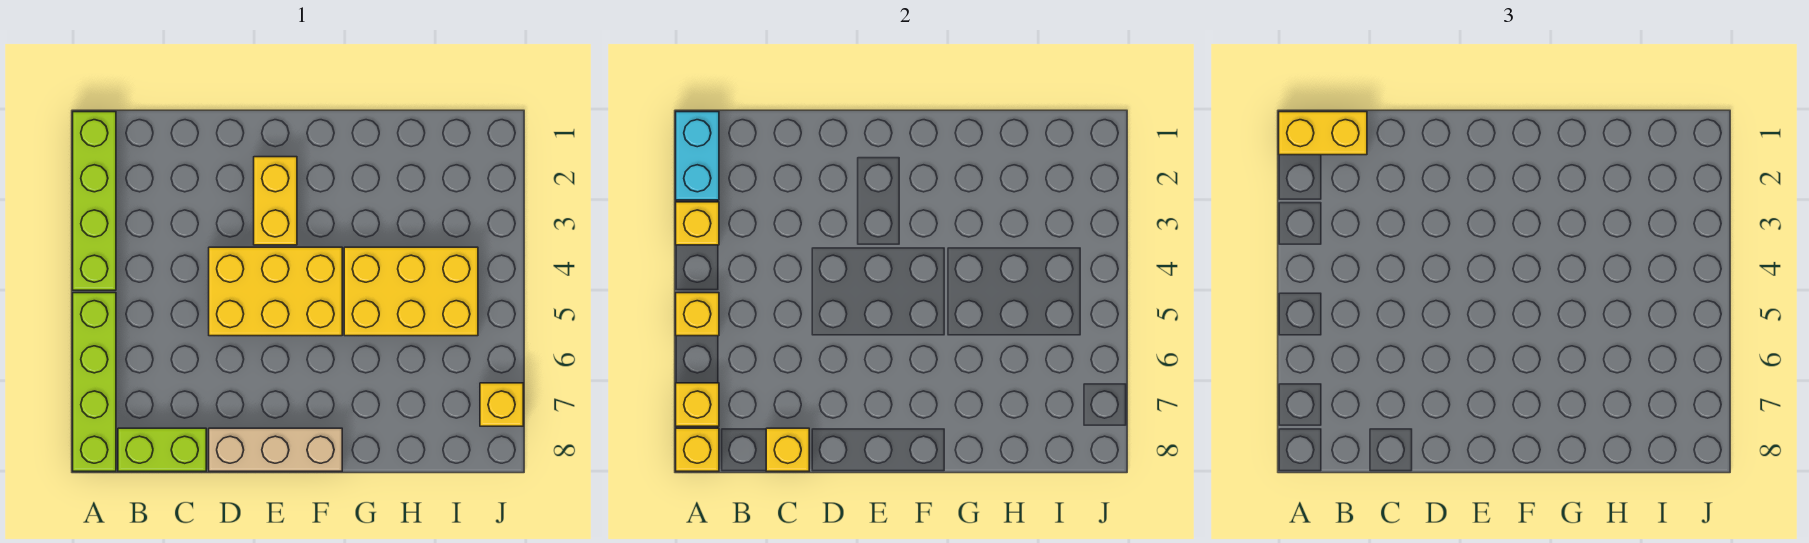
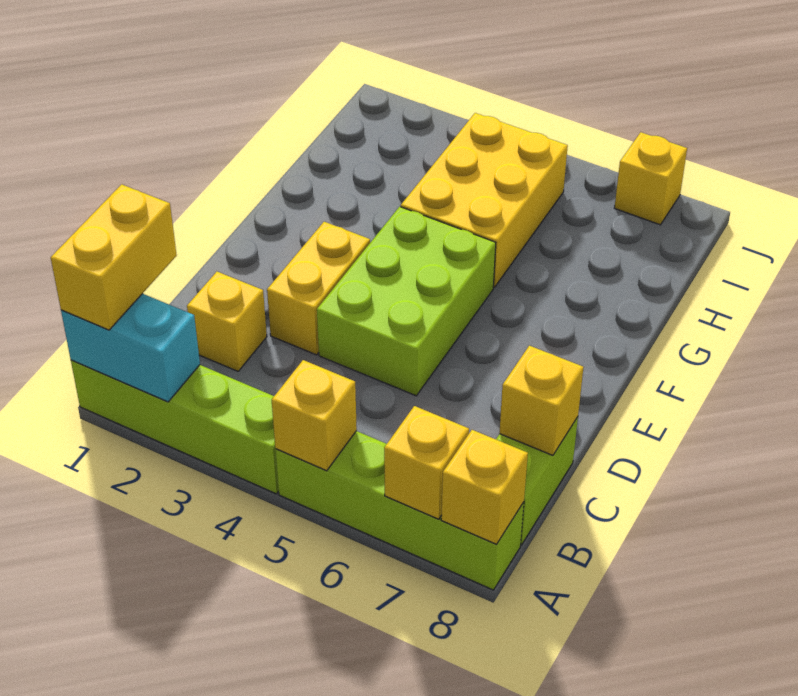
yellow brick A3 level 2 -> yellow brick C2 level 1
yellow brick D4:F5 level 1 -> lime brick D4:F5 level 1
tan brick D8:F8 level 1 -> none
yellow brick E2:E3 level 1 -> yellow brick D3:E3 level 1

